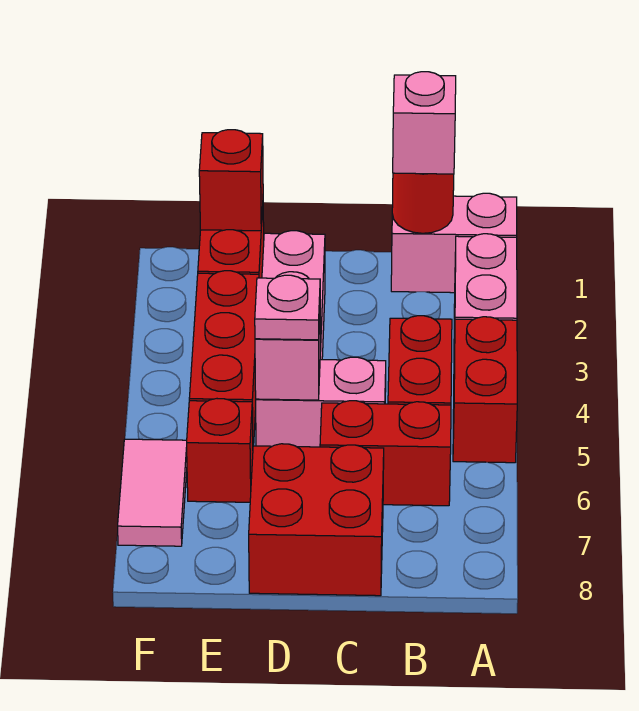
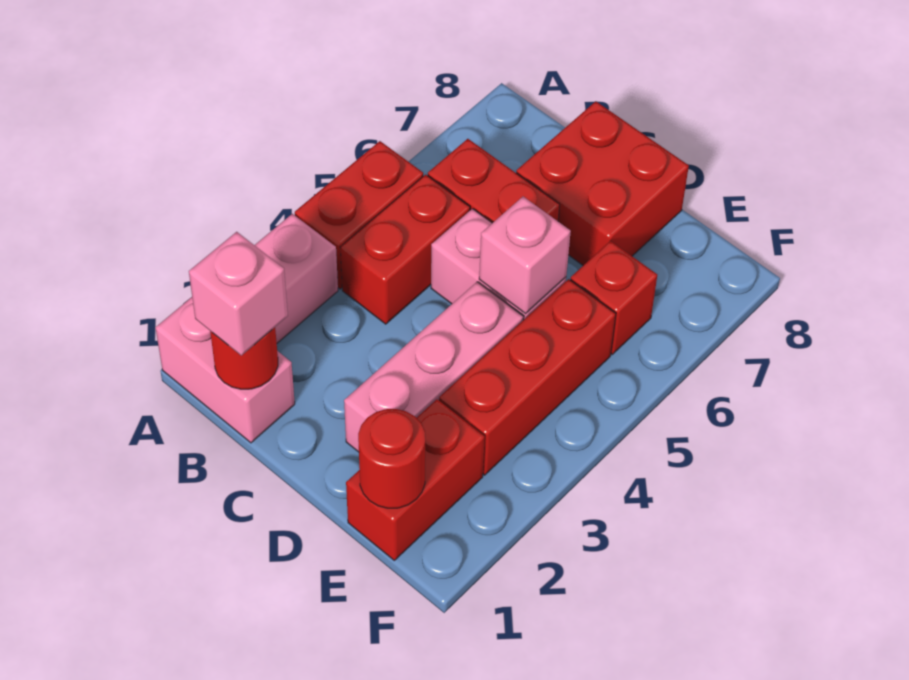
pink plate D5 level 3 -> none
red brick E1 level 2 -> red round brick E1 level 2
pink tile F6:F7 level 1 -> none

